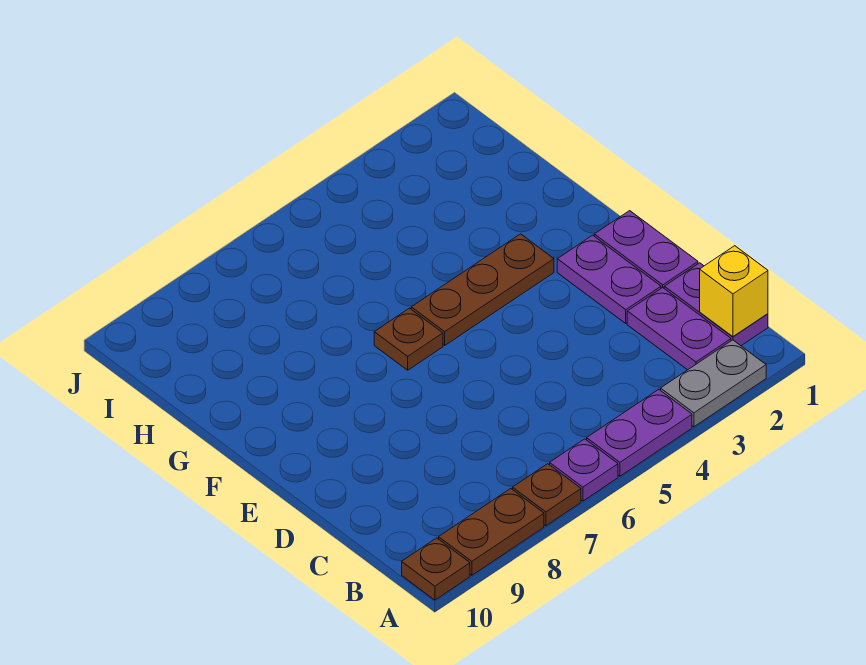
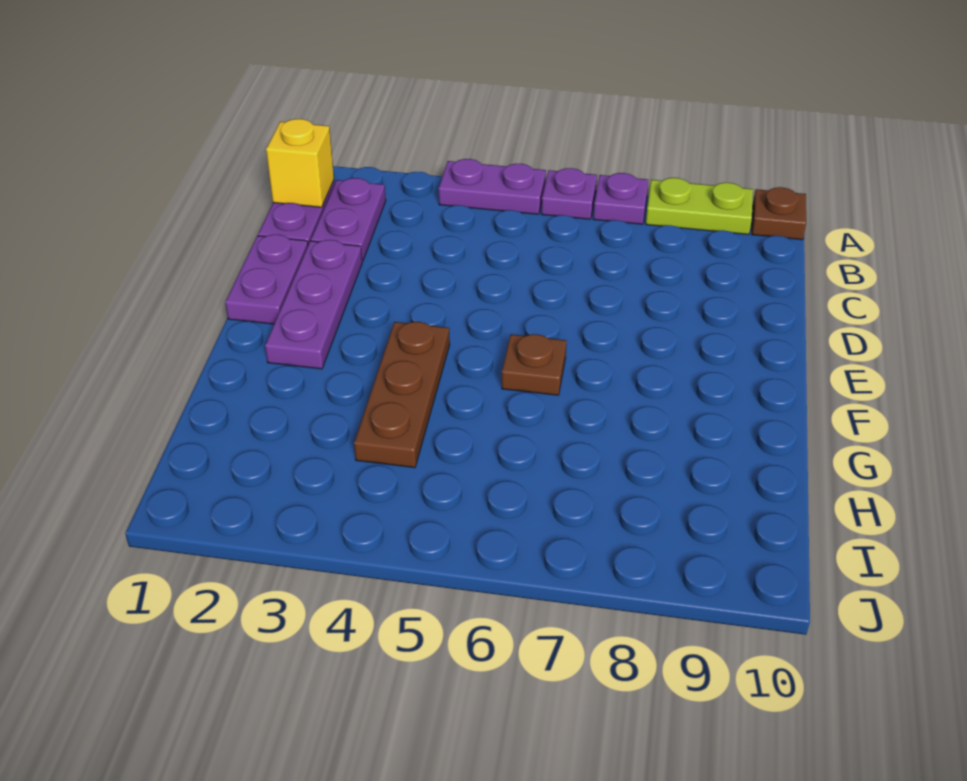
grey plate A2:A3 level 1 -> none
brown plate A7 level 1 -> purple plate A7 level 1
brown plate A8:A9 level 1 -> lime plate A8:A9 level 1
purple plate D2:E2 level 1 -> purple plate D2:F2 level 1
brown plate F3:F5 level 1 -> brown plate F4:H4 level 1

